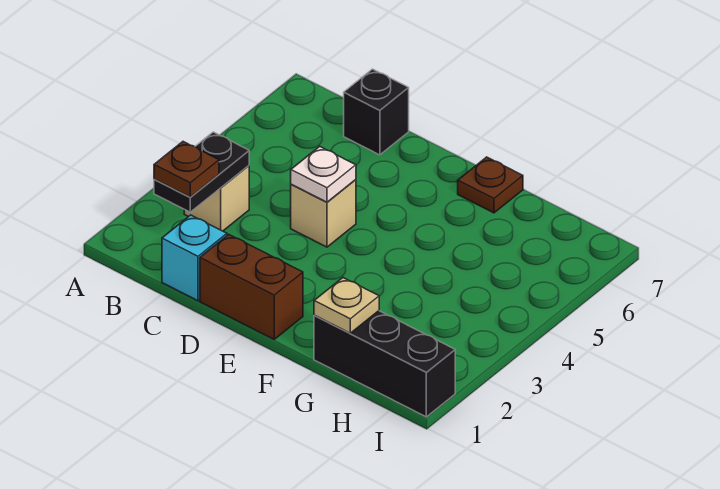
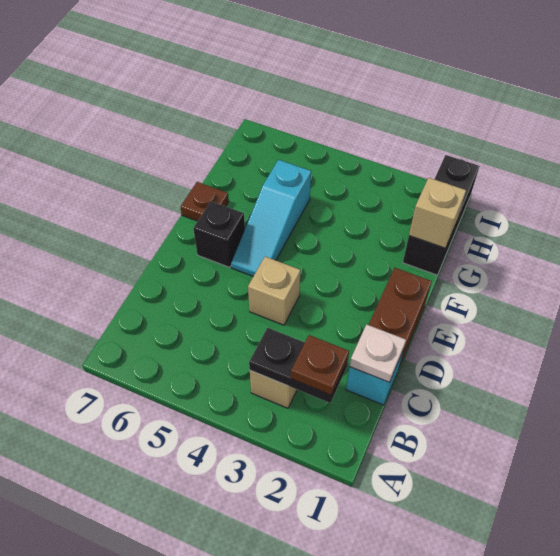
black brick C7 level 1 -> black brick E6 level 1
white plate D4 level 2 -> white plate C1 level 2
none -> cyan slope E5:G5 level 1 top G
tan plate G1 level 2 -> tan brick G1 level 2

